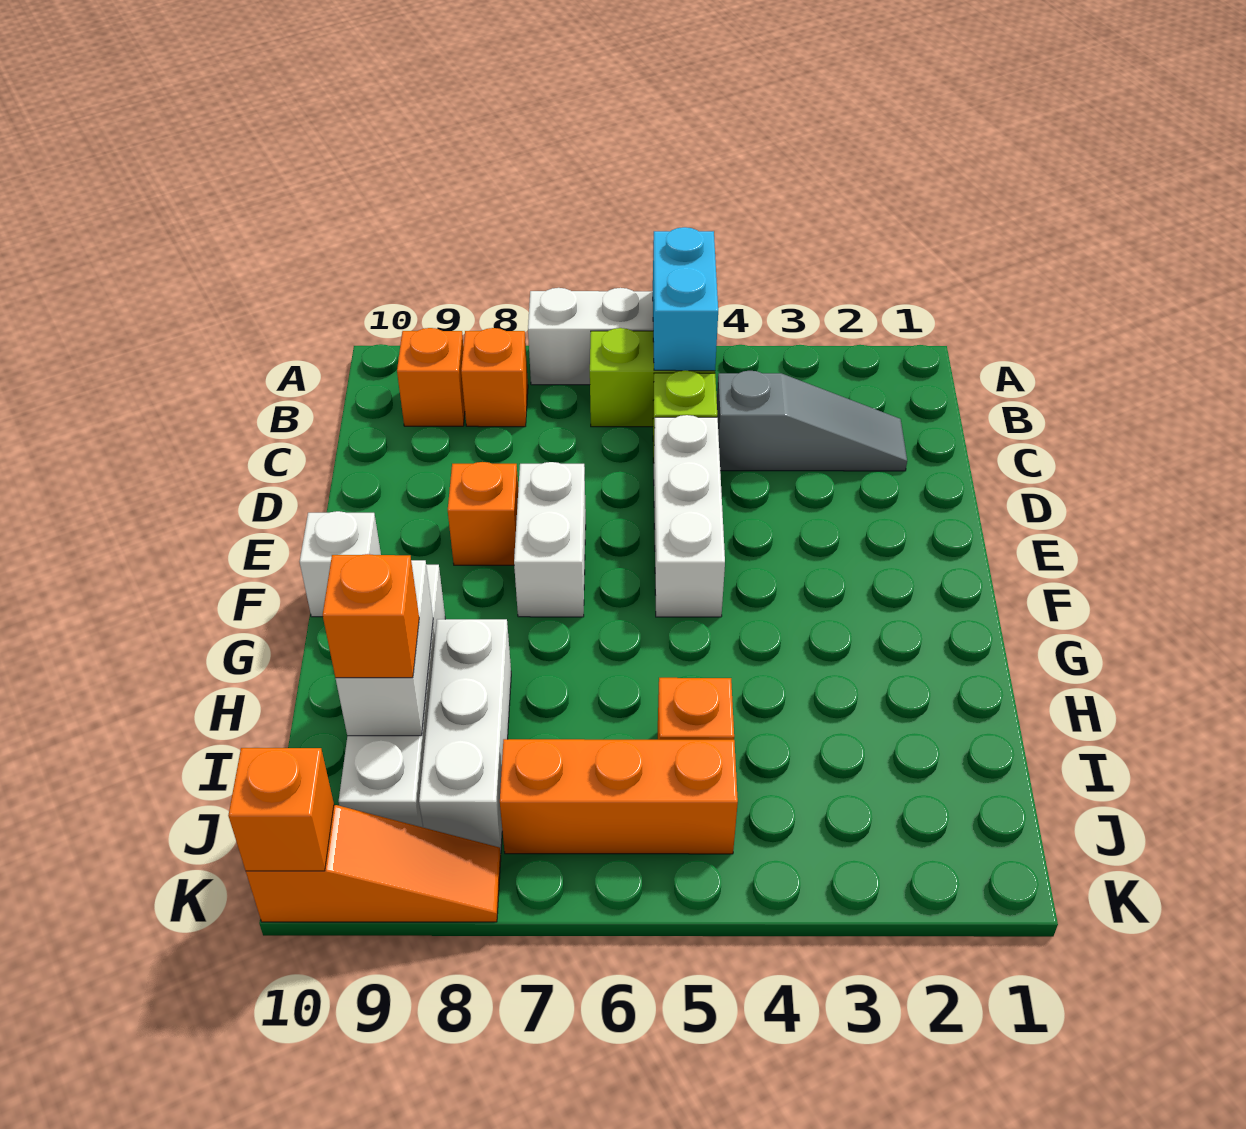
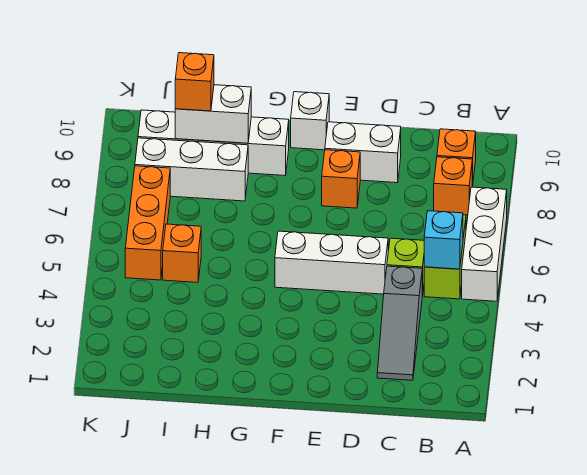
cyan brick A5:B5 level 2 -> cyan brick B5 level 2
white brick E7:F7 level 1 -> white brick D9:E9 level 1
orange slope K8:K10 level 1 top 10 -> none
orange brick K10 level 2 -> none

